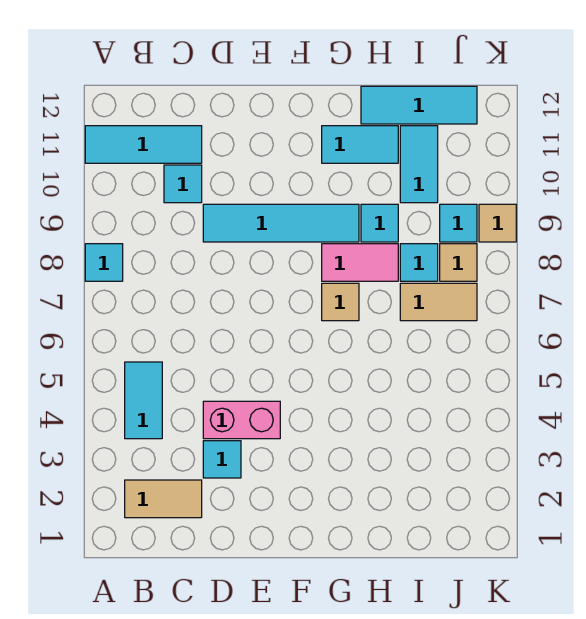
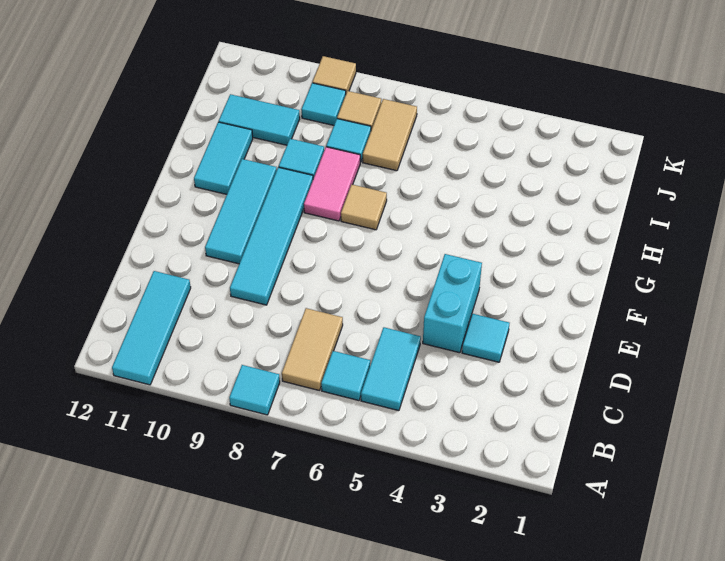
tan tile B2:C2 level 1 -> tan tile B7:C7 level 1
cyan tile B4:B5 level 1 -> cyan tile B5:C5 level 1
cyan tile C10 level 1 -> cyan tile B6 level 1
pink brick D4:E4 level 1 -> cyan brick D4:E4 level 1
cyan tile H12:J12 level 1 -> cyan tile E10:G10 level 1

